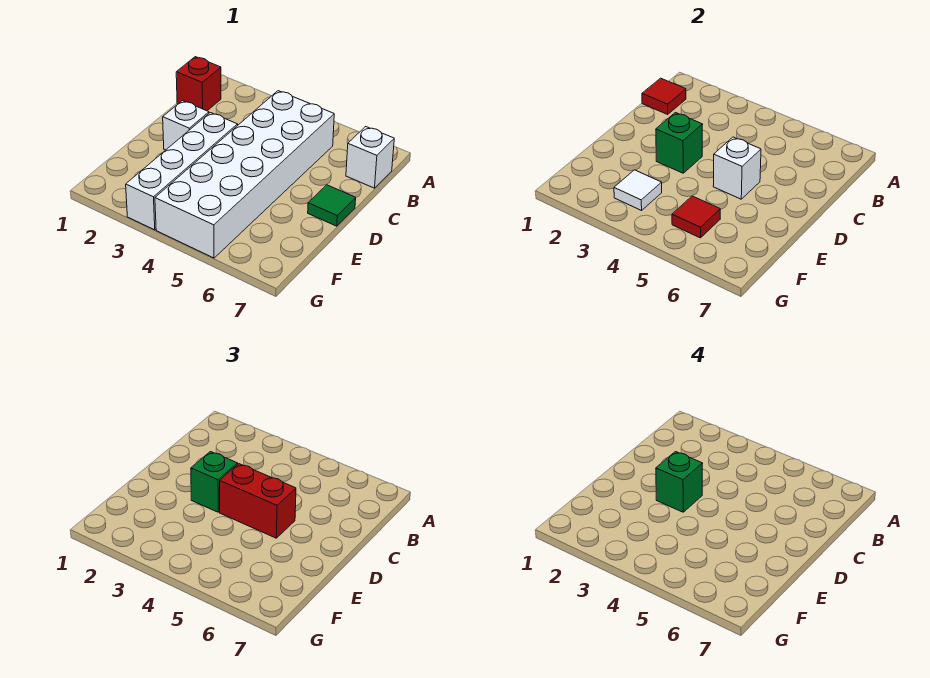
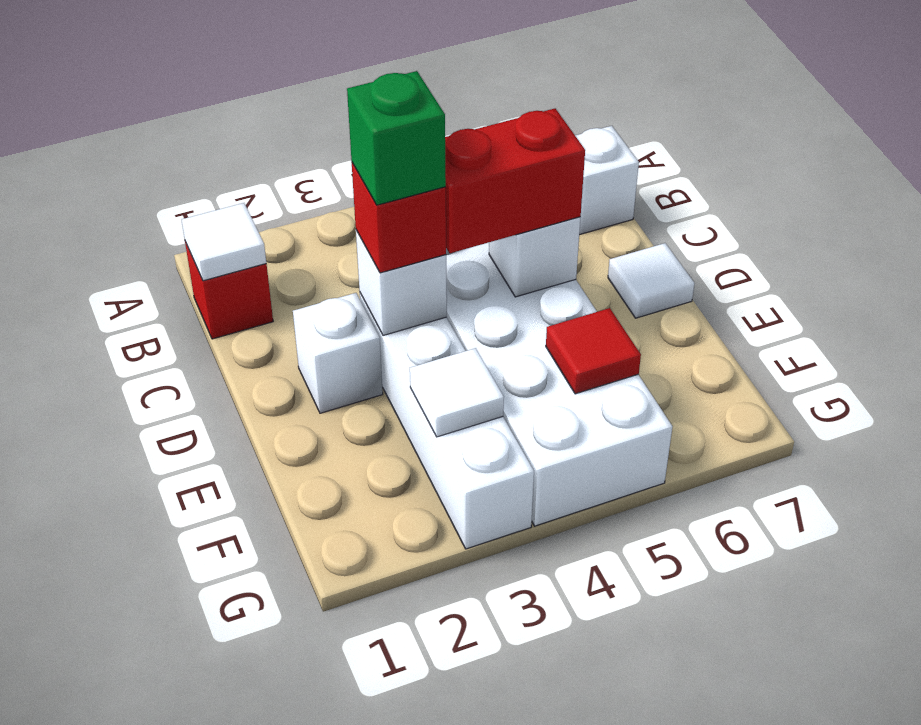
red tile B1 level 2 -> white tile B1 level 2
green brick D3 level 2 -> white brick D3 level 2
green brick D3 level 3 -> red brick D3 level 3
green tile D7 level 1 -> white tile D7 level 1

